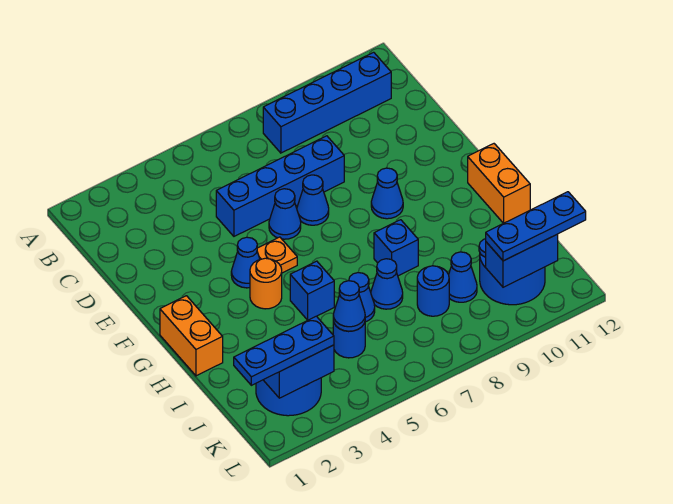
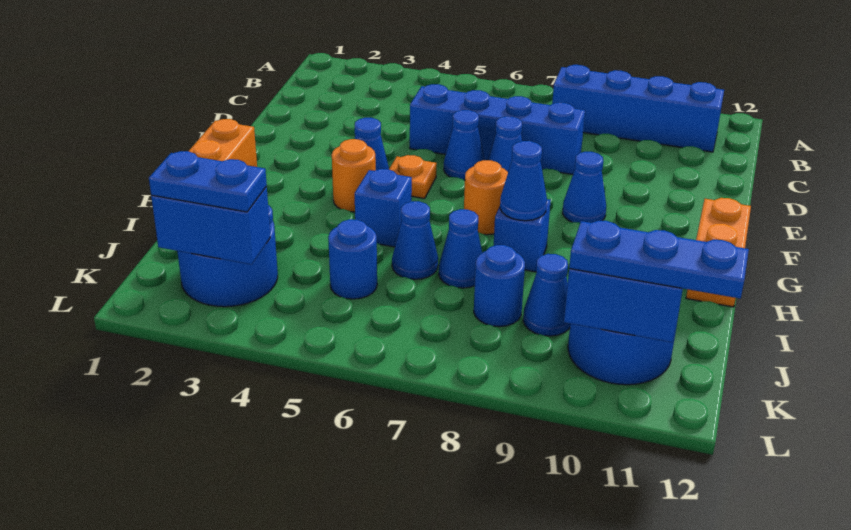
none -> orange round brick G7 level 1
blue cone J5 level 2 -> blue cone H8 level 2
blue plate K1:K3 level 3 -> blue plate K2:K3 level 3

